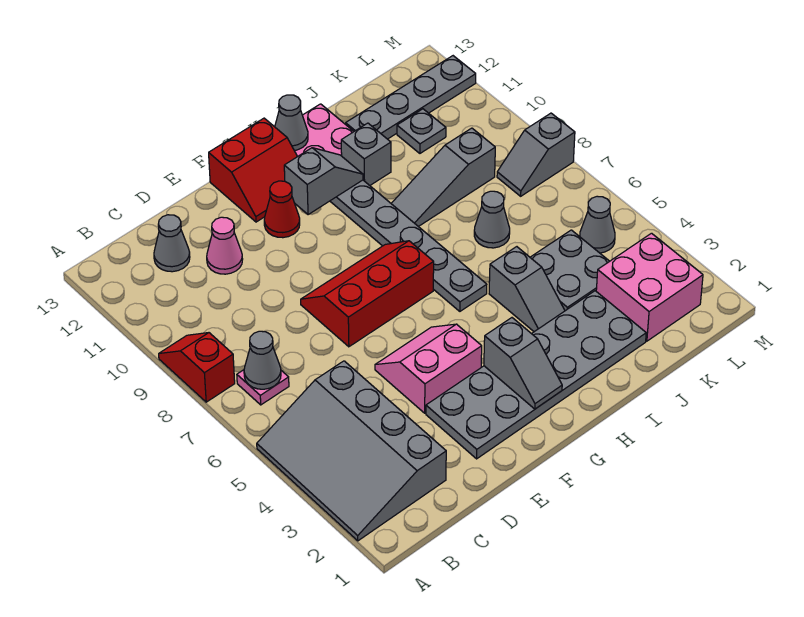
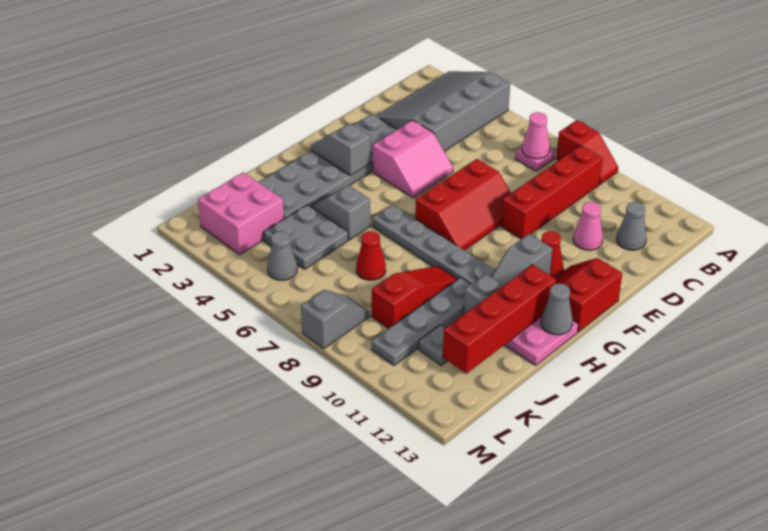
grey slope A2:C5 level 1 top C -> grey slope A2:D4 level 1 top 4
grey cone B7 level 2 -> pink cone B7 level 2
none -> red brick B9:E9 level 1
none -> red brick H12:K12 level 2
grey slope I9:K9 level 1 top K -> red slope I9:K9 level 1 top K
grey cone J7 level 1 -> red cone J7 level 1
grey plate J12:M12 level 1 -> grey plate I10:L10 level 1

